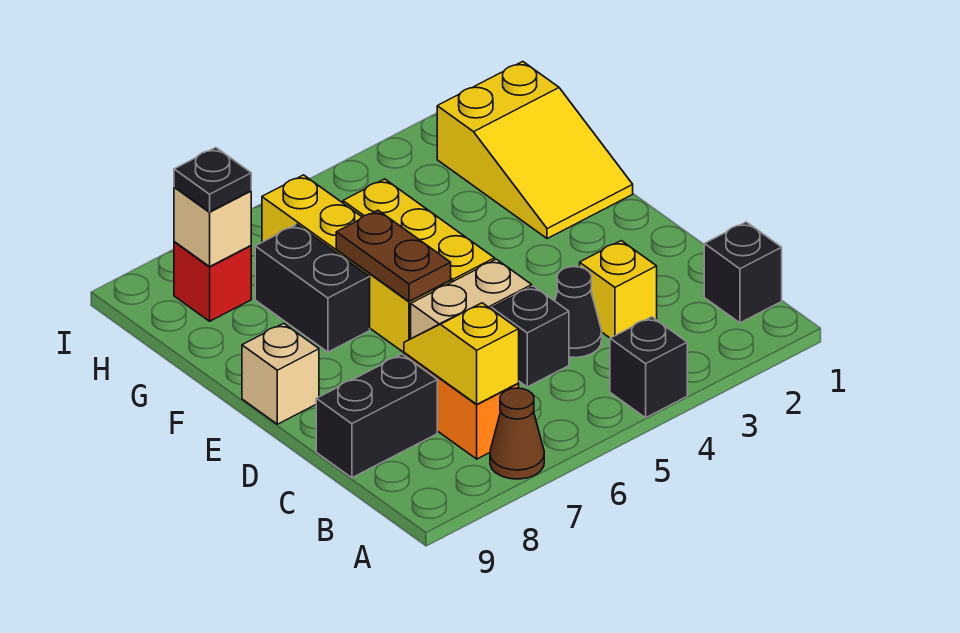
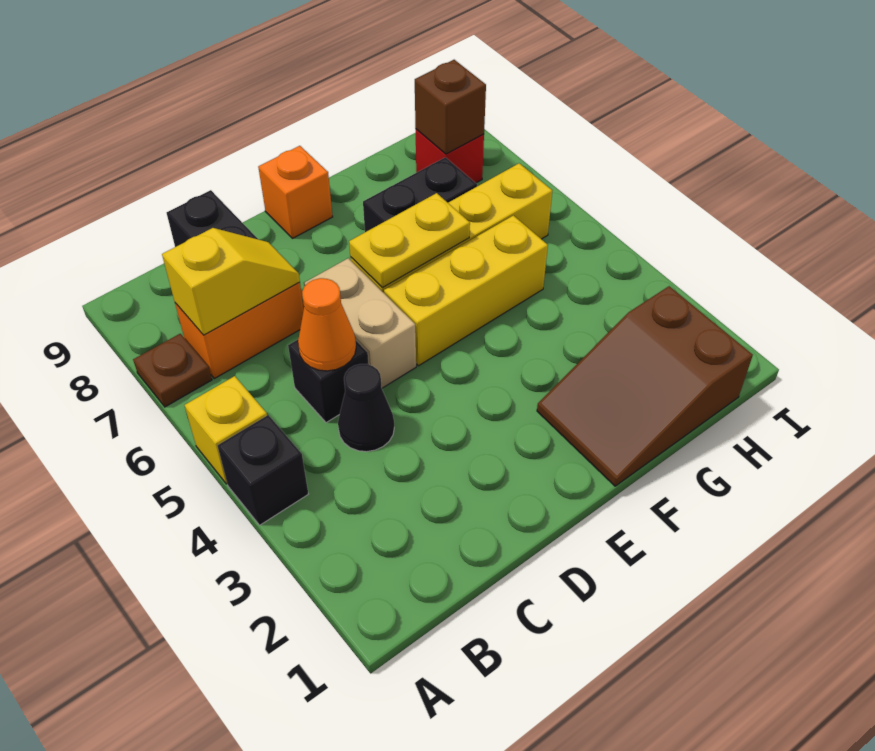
brown cone A7 level 1 -> brown plate A7 level 1
black brick B1 level 1 -> none
yellow brick C3 level 1 -> yellow brick A5 level 1
none -> orange cone C5 level 2
brown plate E6:F6 level 2 -> yellow plate E6:F6 level 2
tan brick E9 level 1 -> orange brick E9 level 1
yellow slope F1:H2 level 1 top H -> brown slope F1:H2 level 1 top H
tan brick H8 level 2 -> brown brick H8 level 2
black plate H8 level 3 -> none

